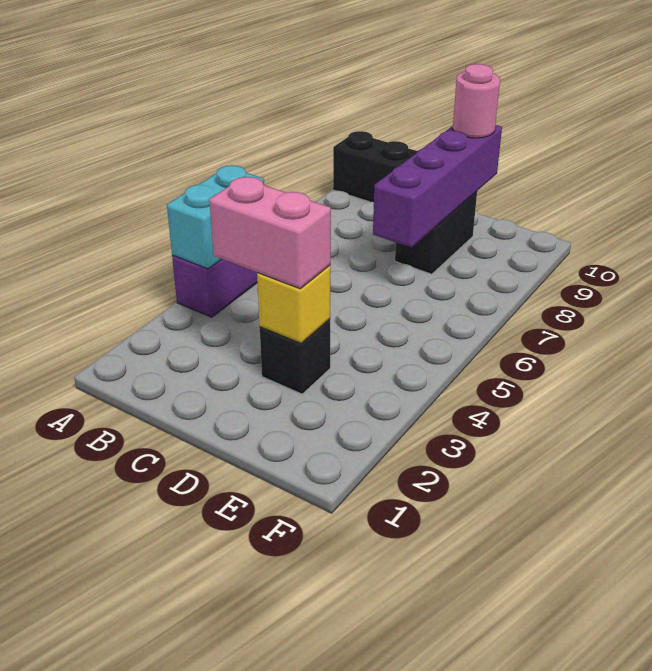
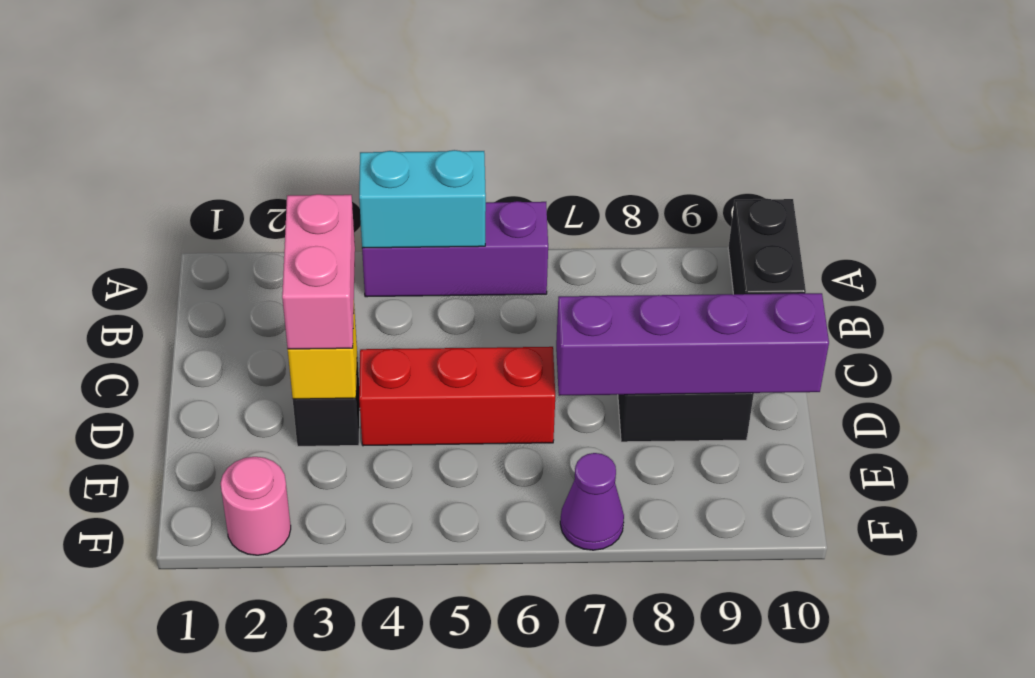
none -> red brick D4:D6 level 1
pink round brick D10 level 3 -> pink round brick F2 level 1
none -> purple cone F7 level 1

